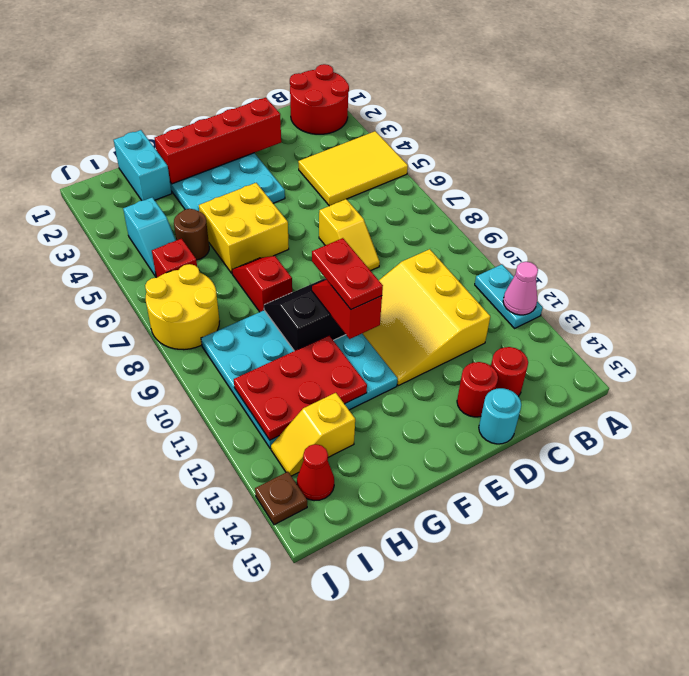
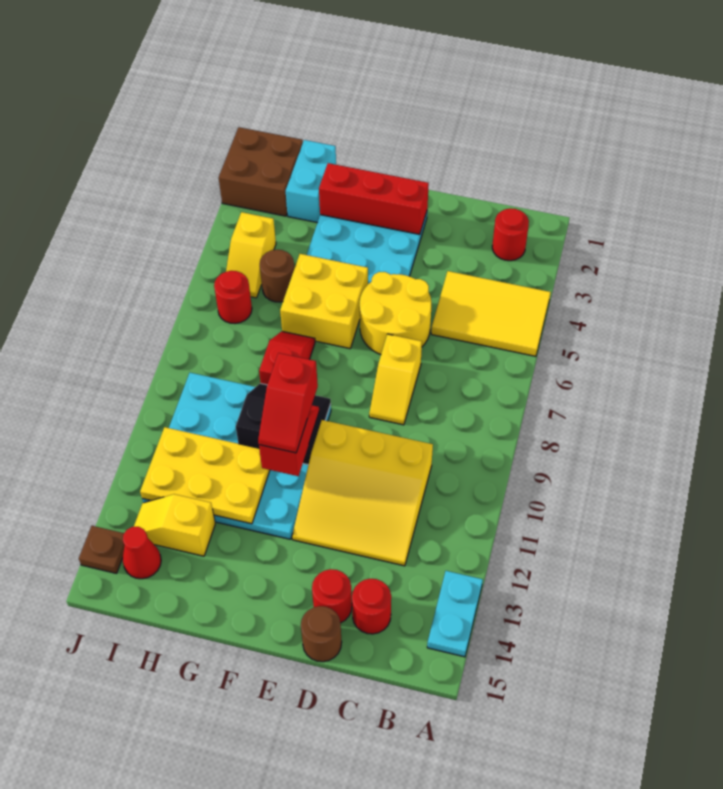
red round brick A1:B2 level 1 -> red round brick B2 level 1
cyan plate A11:A12 level 1 -> cyan plate A13:A14 level 1
pink cone A12 level 2 -> none
yellow slope C10:E12 level 1 top C -> yellow slope C10:E12 level 1 top 10
red brick D2:G2 level 2 -> red brick E2:G2 level 2
cyan round brick D15 level 1 -> brown round brick D15 level 1
red plate F10:F11 level 4 -> red slope F10:F11 level 4 top 10
red plate G11:I12 level 2 -> yellow plate G11:I12 level 2
none -> brown brick I1:J2 level 1
cyan slope I4:I5 level 1 top 4 -> yellow slope I4:I5 level 1 top 4
red brick I6 level 1 -> red round brick I6 level 1
yellow round brick I7:J8 level 1 -> yellow round brick D5:E6 level 1

